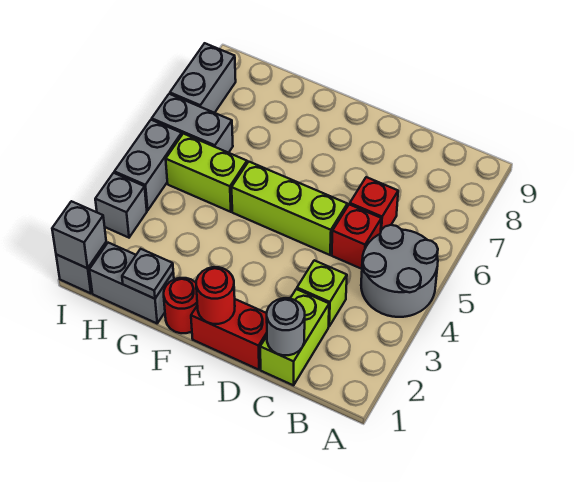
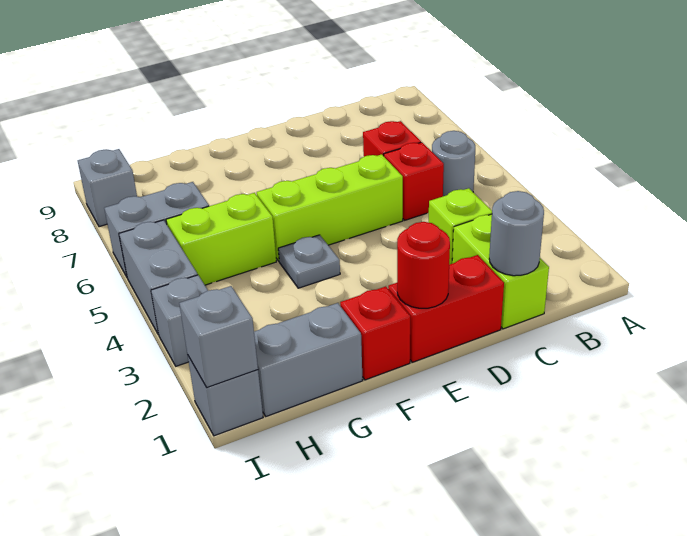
grey round brick A4:B5 level 1 -> grey round brick B5 level 1
red round brick F1 level 1 -> red brick F1 level 1
grey plate G1 level 2 -> grey plate F4 level 1
grey brick I7:I8 level 1 -> grey brick I8 level 1

